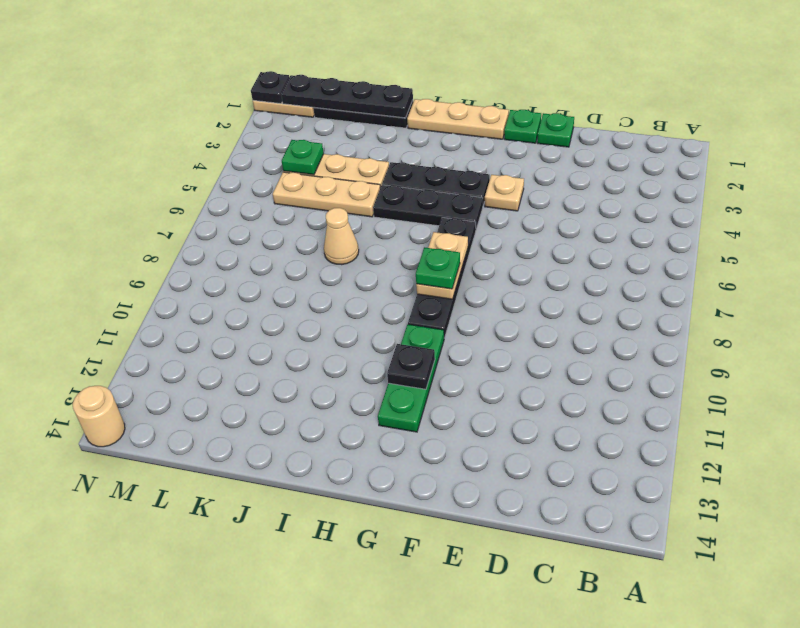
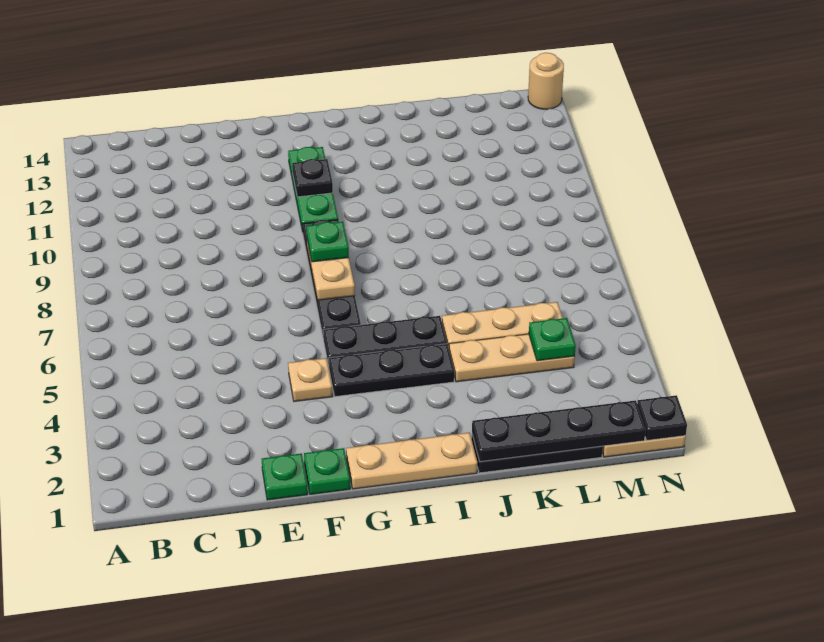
tan cone J7 level 1 -> none

